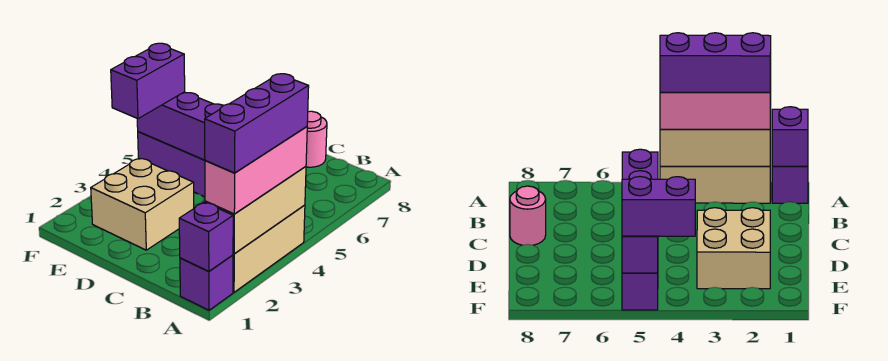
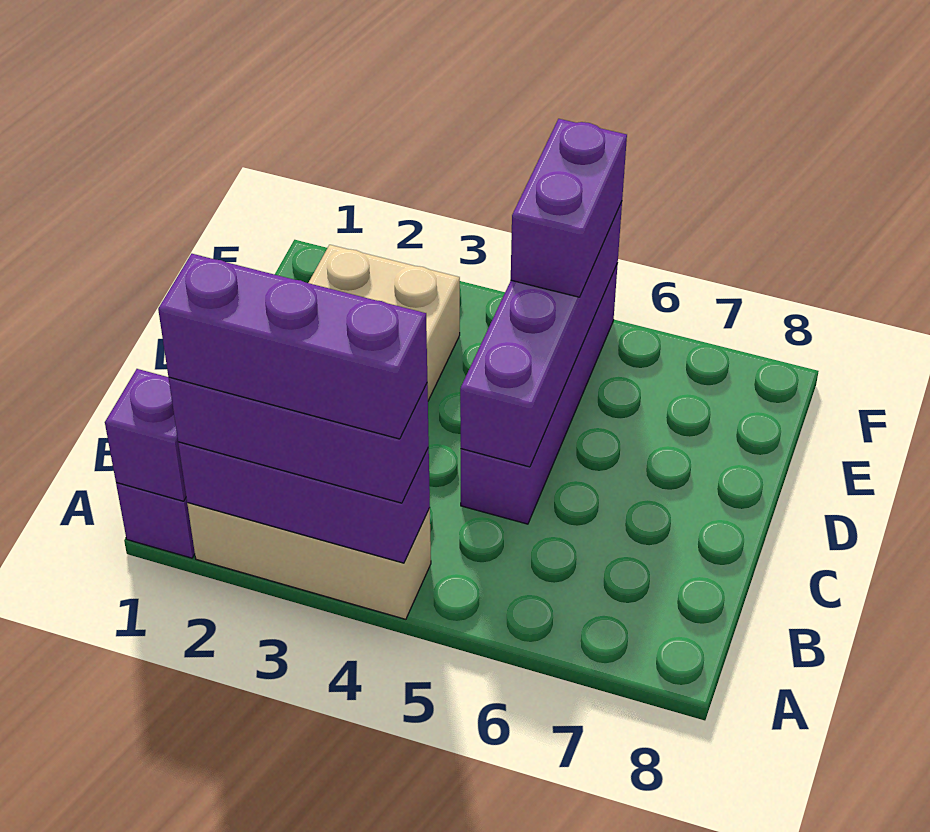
tan brick A2:A4 level 2 -> purple brick A2:A4 level 2
pink brick A2:A4 level 3 -> purple brick A2:A4 level 3
pink round brick C8 level 1 -> none
purple brick F4:F5 level 3 -> purple brick E5:F5 level 3

